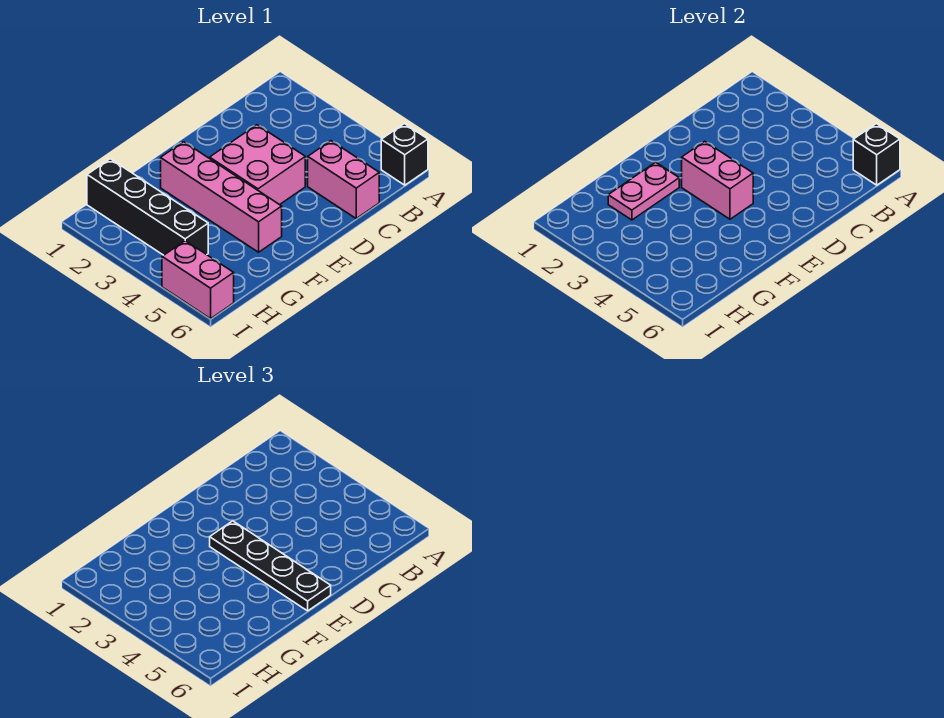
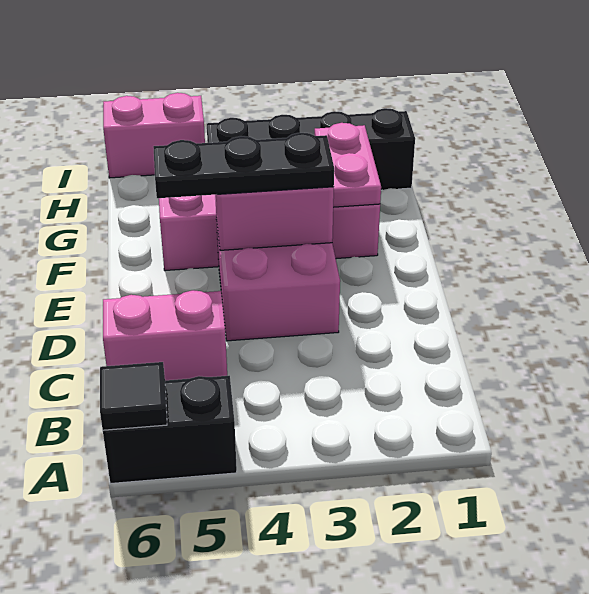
black brick A6 level 1 -> black brick A5:A6 level 1
black brick A6 level 2 -> black tile A6 level 2
black plate E3:E6 level 3 -> black plate E3:E5 level 3

